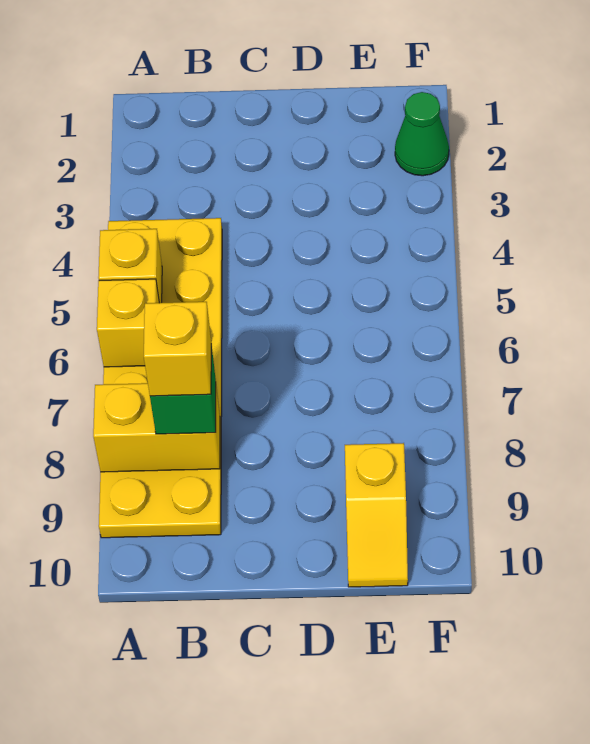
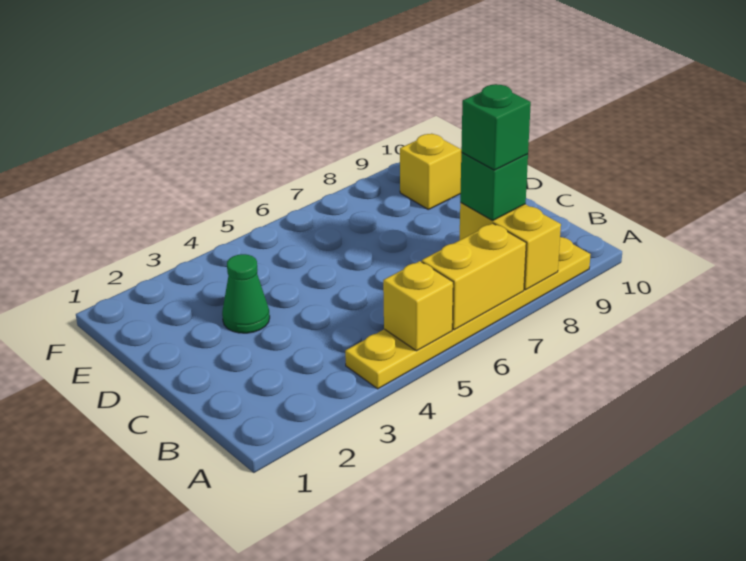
yellow plate A4:B9 level 1 -> yellow plate A4:A9 level 1
yellow brick A6 level 2 -> yellow brick A6:A7 level 2
yellow brick B8 level 4 -> green brick B8 level 4
green cone F2 level 1 -> green cone D3 level 1

